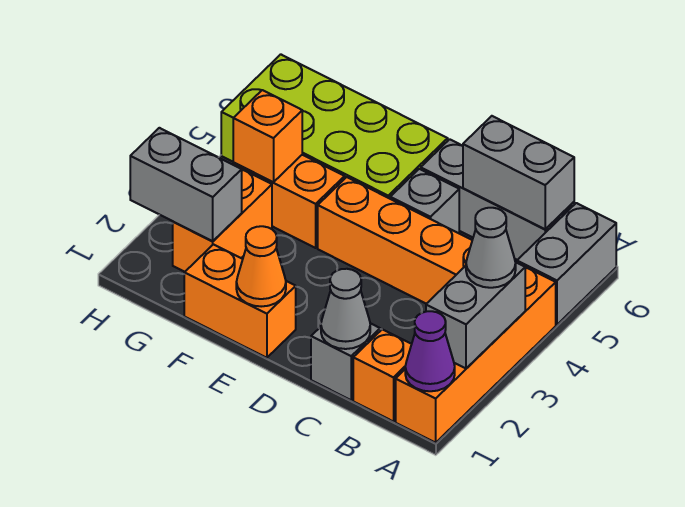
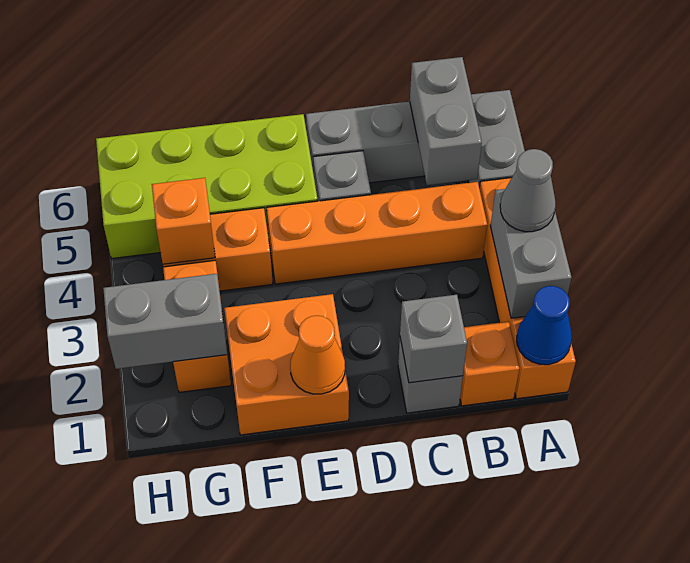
purple cone A1 level 2 -> blue cone A1 level 2
grey brick B6:C6 level 2 -> grey brick B5:B6 level 2
grey cone C1 level 2 -> grey brick C1 level 2
orange brick E1:F1 level 1 -> orange brick E1:F2 level 1

